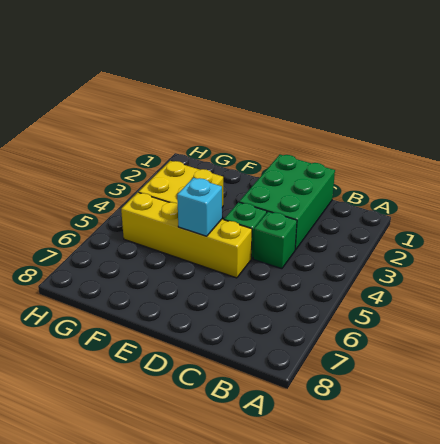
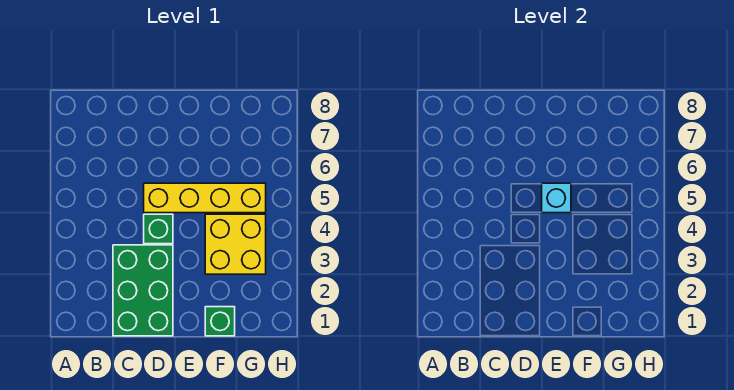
green brick C4 level 1 -> green brick F1 level 1

